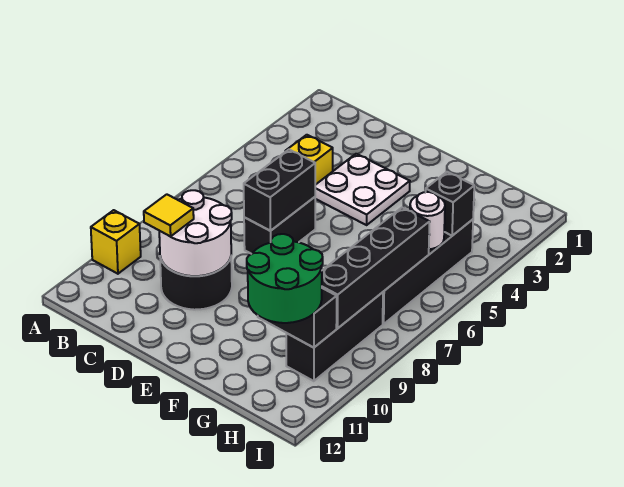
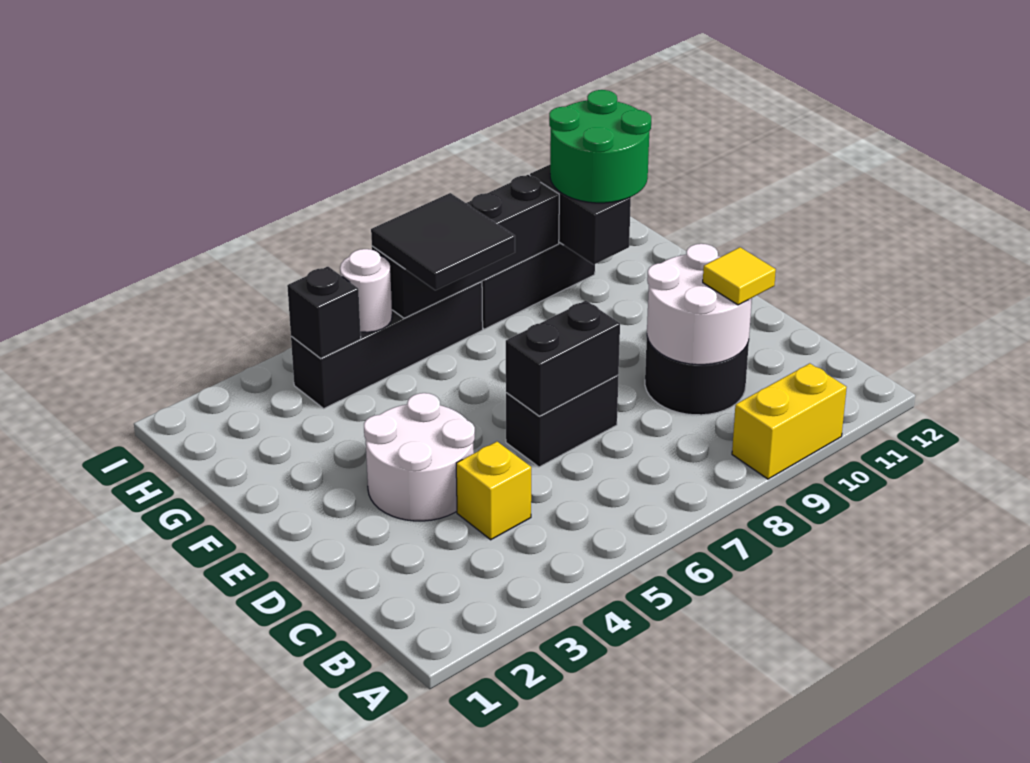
yellow brick A10 level 1 -> yellow brick A9:A10 level 1
white plate D3:E4 level 1 -> white round brick D3:E4 level 1
none -> black tile G6:H7 level 3

